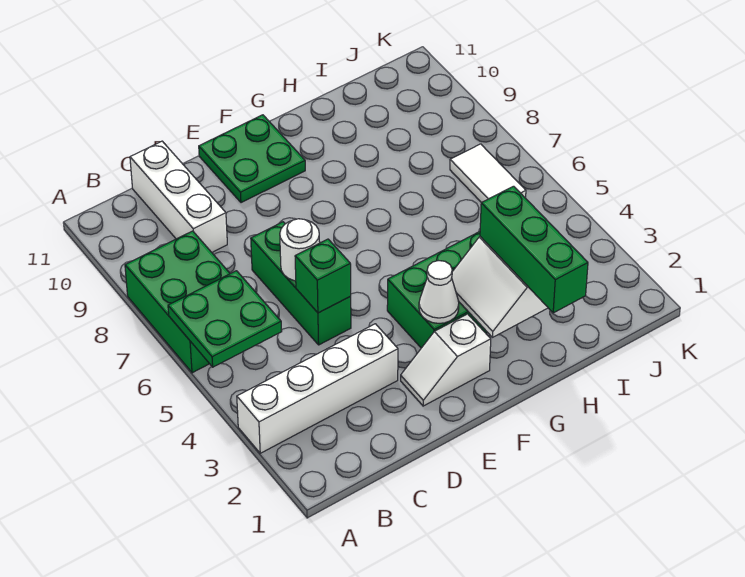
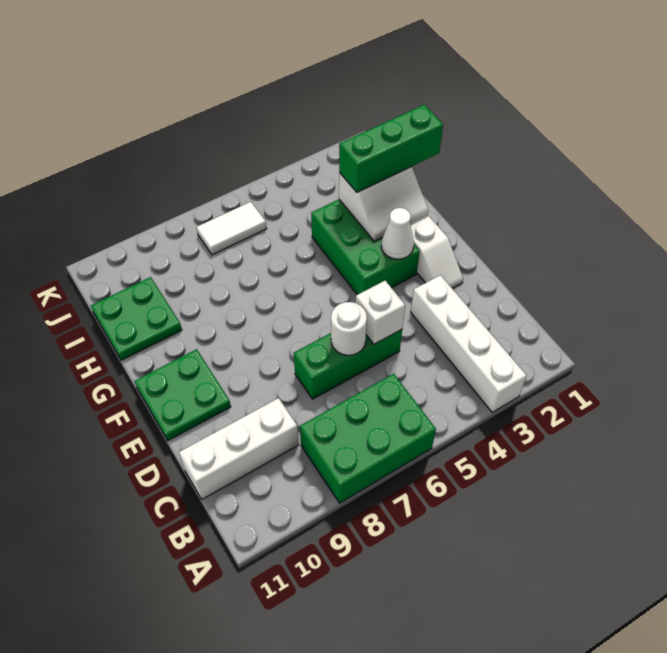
green plate A5:B6 level 2 -> green plate H10:I11 level 1
green brick D5 level 2 -> white brick D5 level 2

